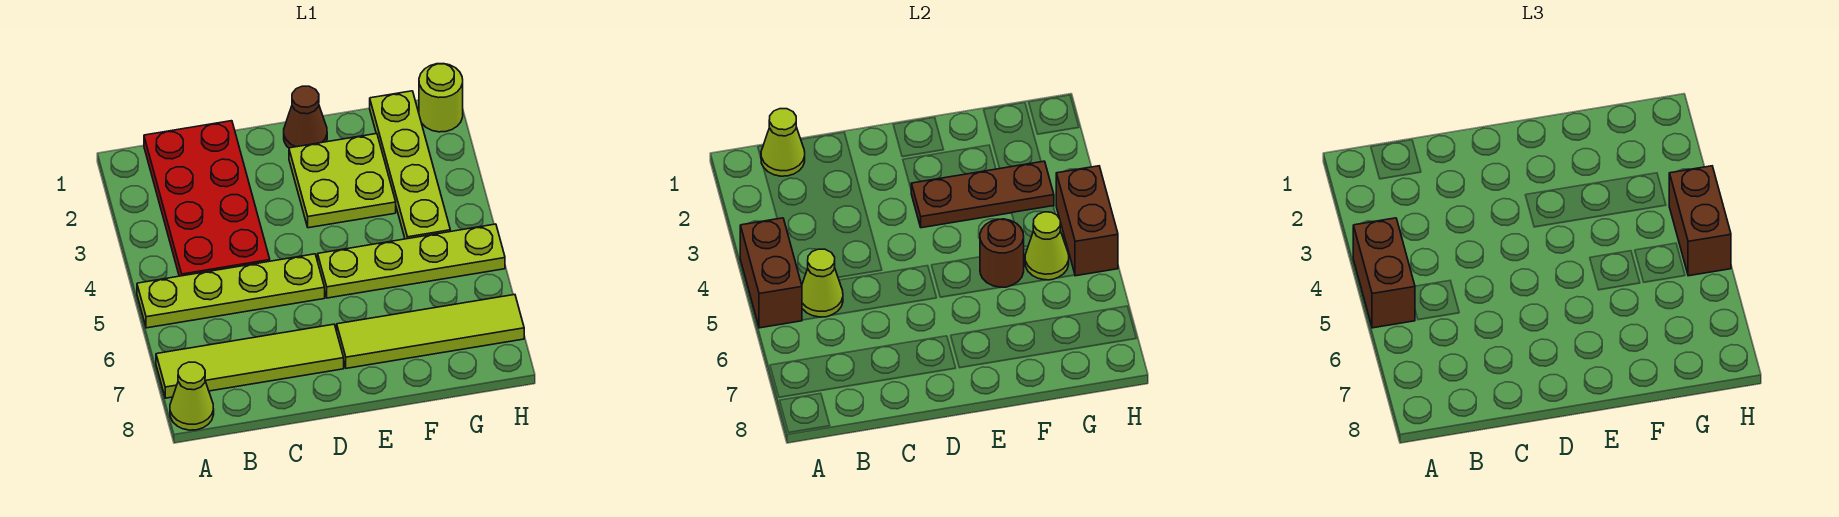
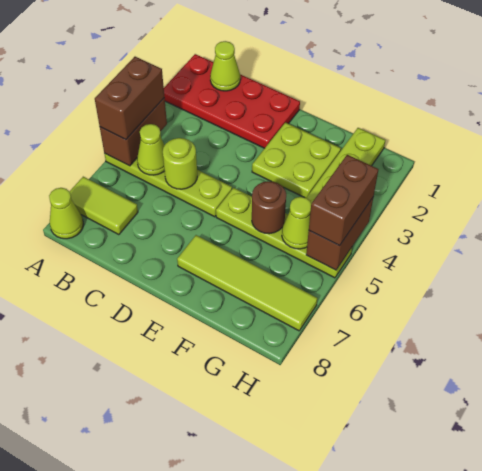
lime tile A7:D7 level 1 -> lime tile A7:B7 level 1
red plate B1:C4 level 1 -> red plate A1:D2 level 1
brown cone E1 level 1 -> none
brown plate E3:G3 level 2 -> none
lime round brick H1 level 1 -> lime round brick C5 level 2

